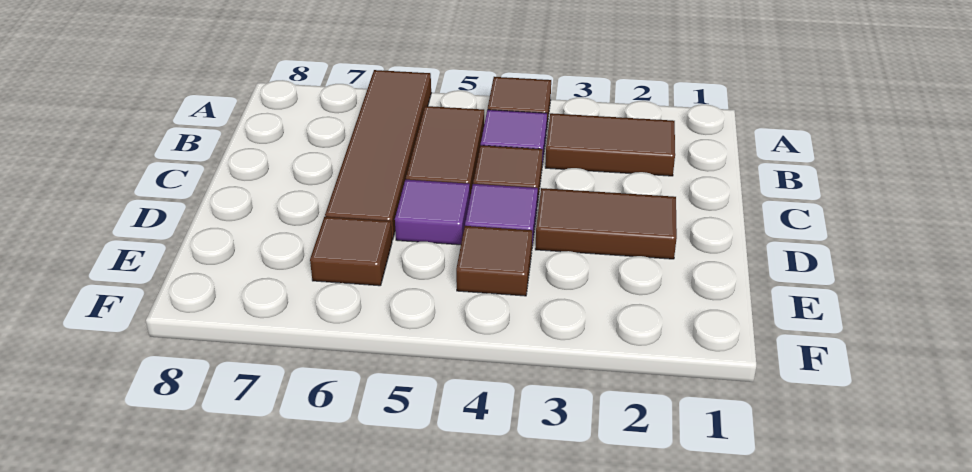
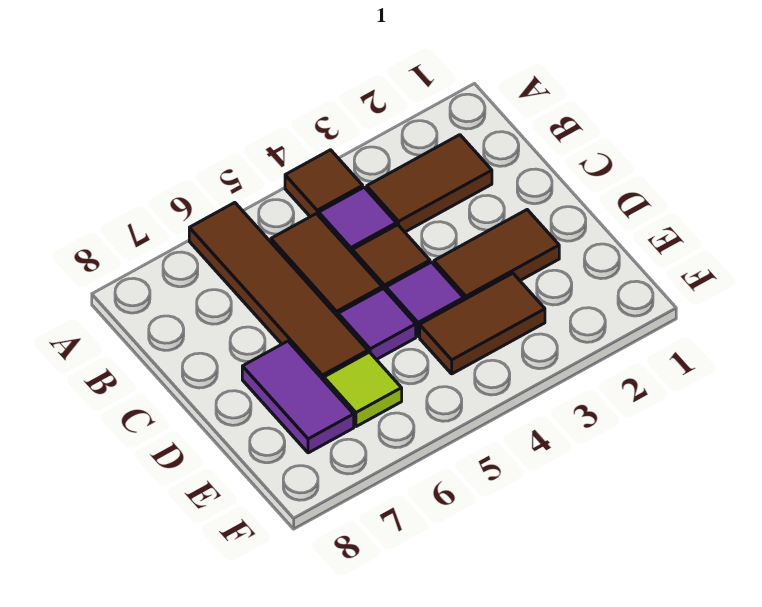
none -> purple tile D7:E7 level 1
brown tile E4 level 1 -> brown tile E3:E4 level 1
brown tile E6 level 1 -> lime tile E6 level 1

